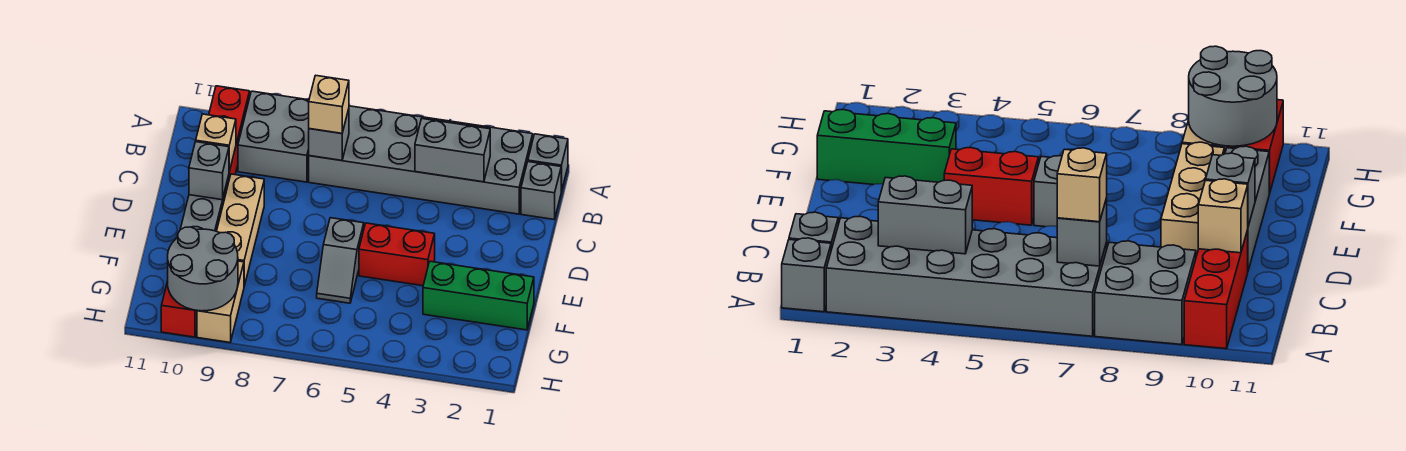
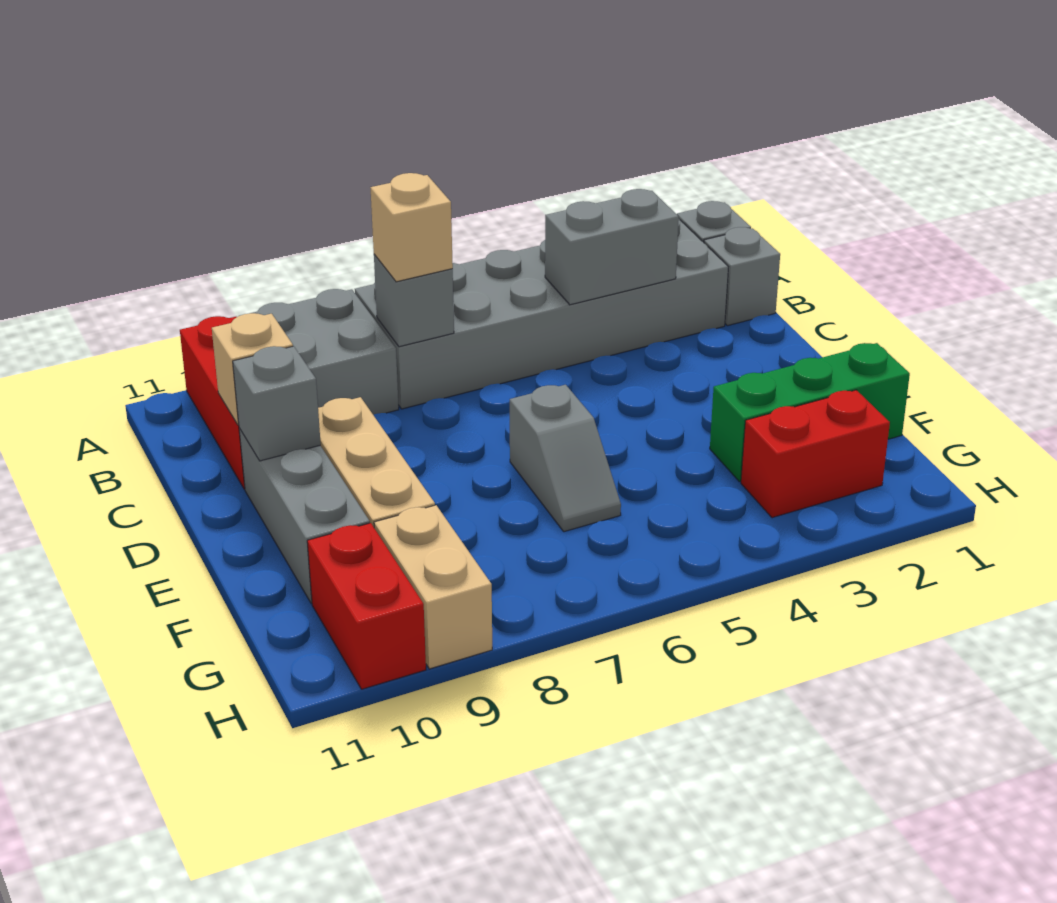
red brick E4:E5 level 1 -> red brick G2:G3 level 1
grey round brick G9:H10 level 2 -> none

